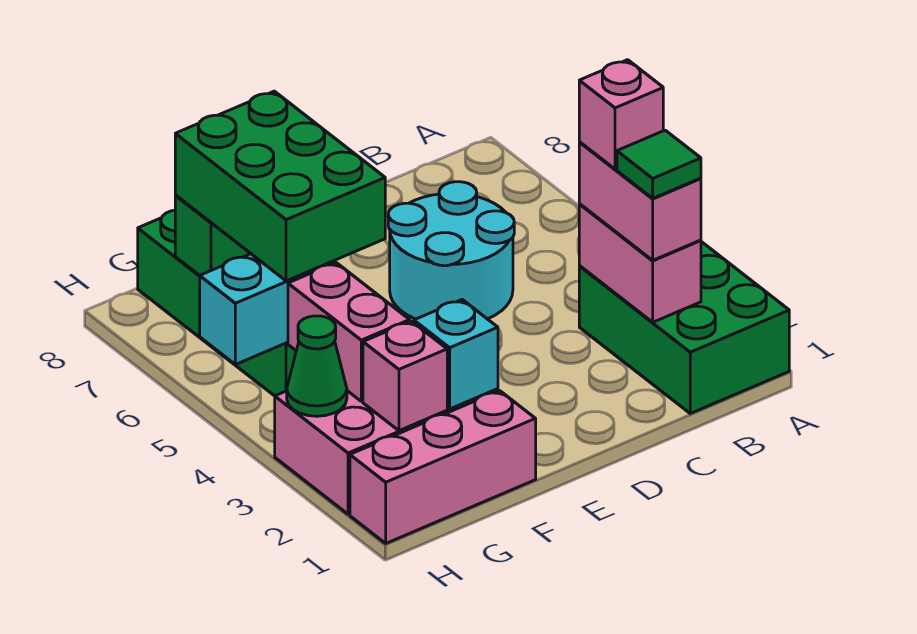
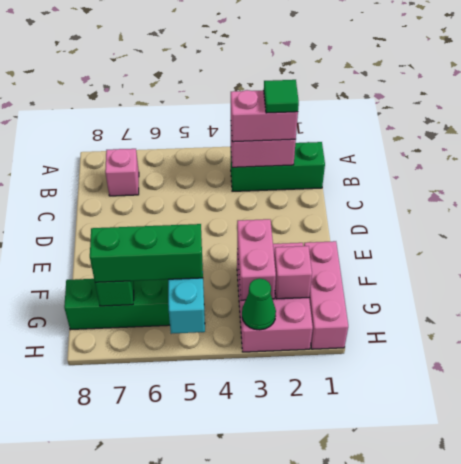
green brick A1:B3 level 1 -> green brick B1:B3 level 1
pink brick B3 level 4 -> pink brick B7 level 1
cyan round brick C5:D6 level 1 -> none
cyan brick F2 level 2 -> none
green brick F5:G7 level 3 -> green brick G5:G7 level 3
pink brick G3:G4 level 2 -> pink brick F3:G3 level 2

